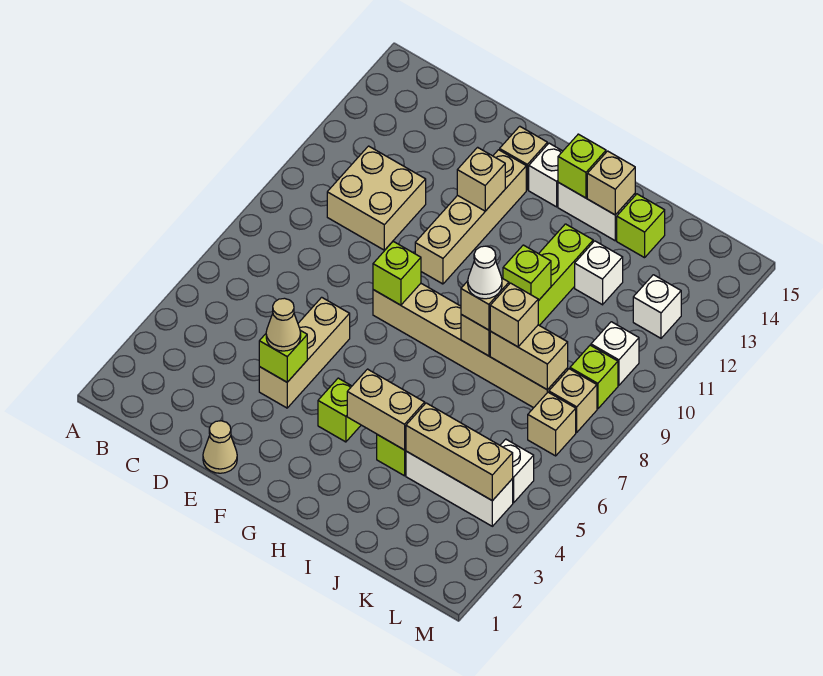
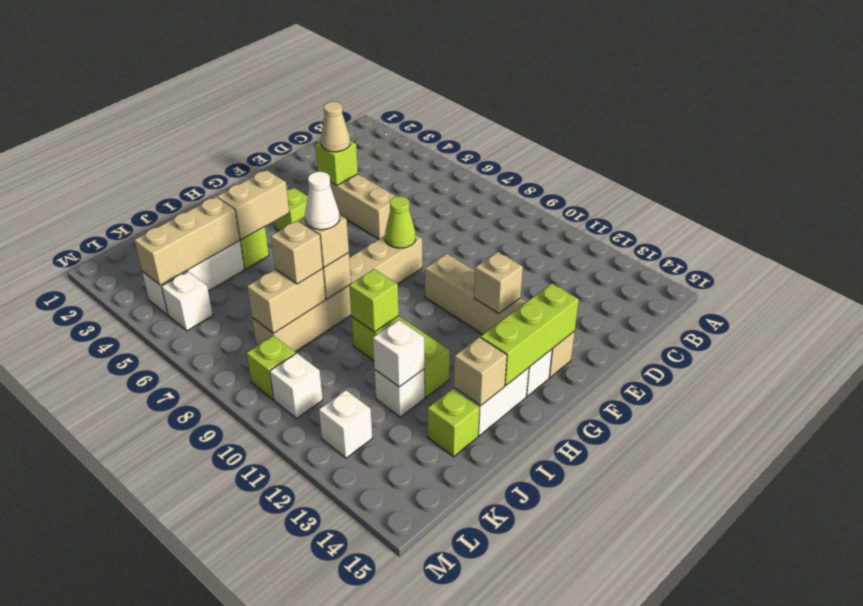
tan brick C10:D11 level 1 -> none
tan cone E1 level 1 -> none
lime brick F8 level 2 -> lime cone F8 level 2
lime brick H14 level 2 -> lime brick F14:H14 level 2
none -> white brick J12 level 2
tan brick L7 level 1 -> none
tan brick L8 level 1 -> none

